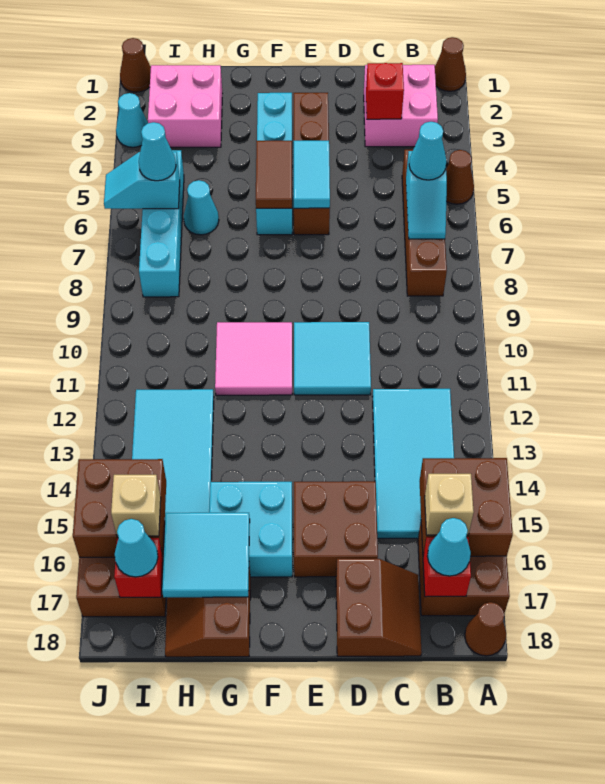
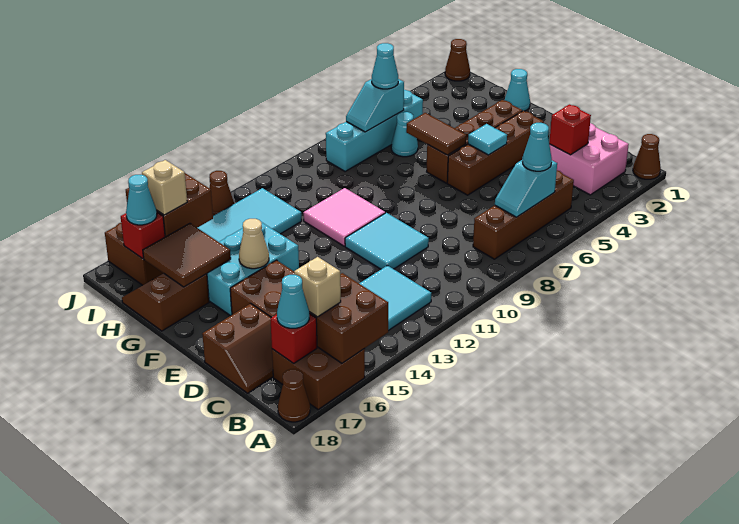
brown cone A5 level 1 -> brown cone J13 level 1
cyan tile E5:E6 level 2 -> cyan tile E5 level 2
cyan brick F3:F6 level 1 -> brown brick F3:F6 level 1
brown tile F5:F6 level 2 -> brown tile F6:G6 level 2
cyan brick F15:G16 level 1 -> cyan brick F14:G16 level 1
none -> tan cone F15 level 2
cyan tile G16:H17 level 2 -> brown tile G16:H17 level 2
pink brick H2:I3 level 1 -> none
cyan slope I6:J6 level 2 top I -> cyan slope I6:I7 level 2 top 6
cyan cone J3 level 1 -> cyan cone G1 level 1

